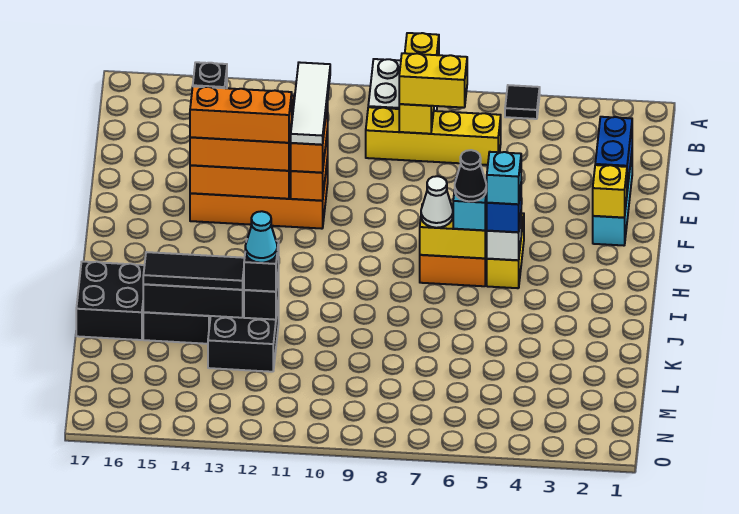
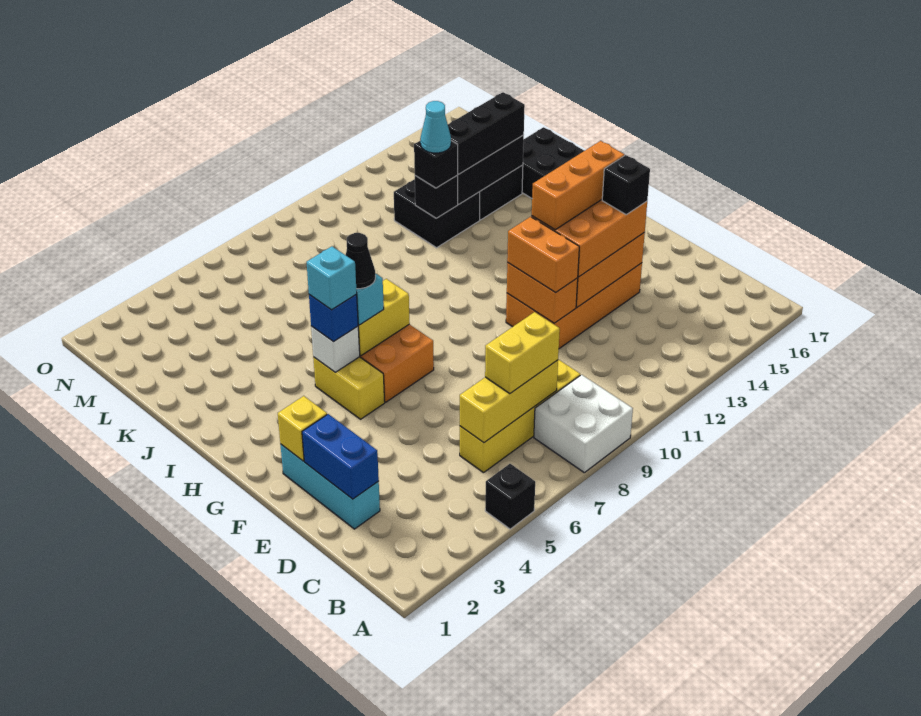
black tile A5 level 1 -> black brick A5 level 1
yellow brick A8:C8 level 2 -> yellow brick C6:C8 level 2
white tile D11:F11 level 4 -> none
white cone H7 level 3 -> none
black tile K13:K15 level 3 -> black brick K13:K15 level 3

